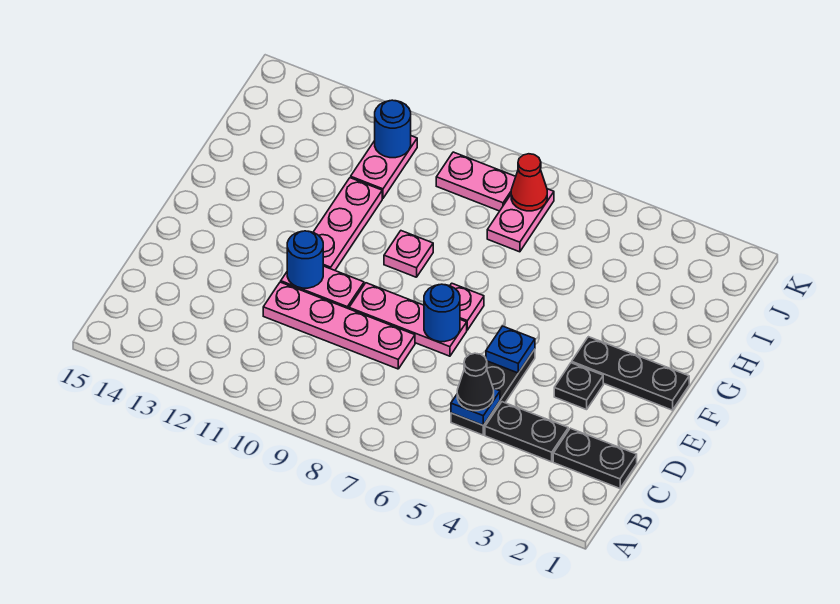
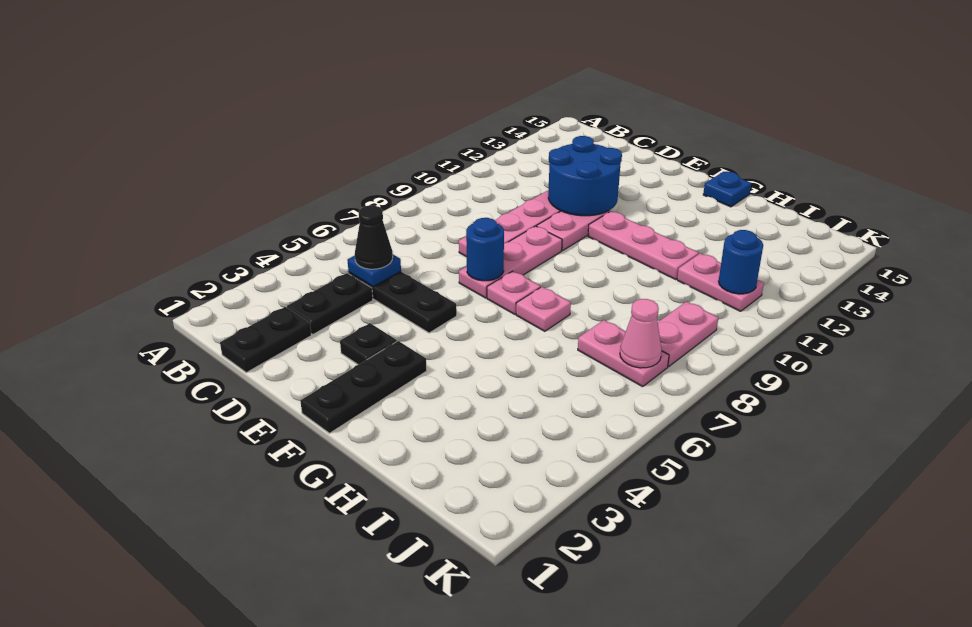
blue plate E5 level 2 -> blue plate G15 level 1
blue round brick E11 level 2 -> blue round brick D11:E12 level 2
pink plate G9 level 1 -> pink plate G7 level 1
red cone J7 level 2 -> pink cone J7 level 2

